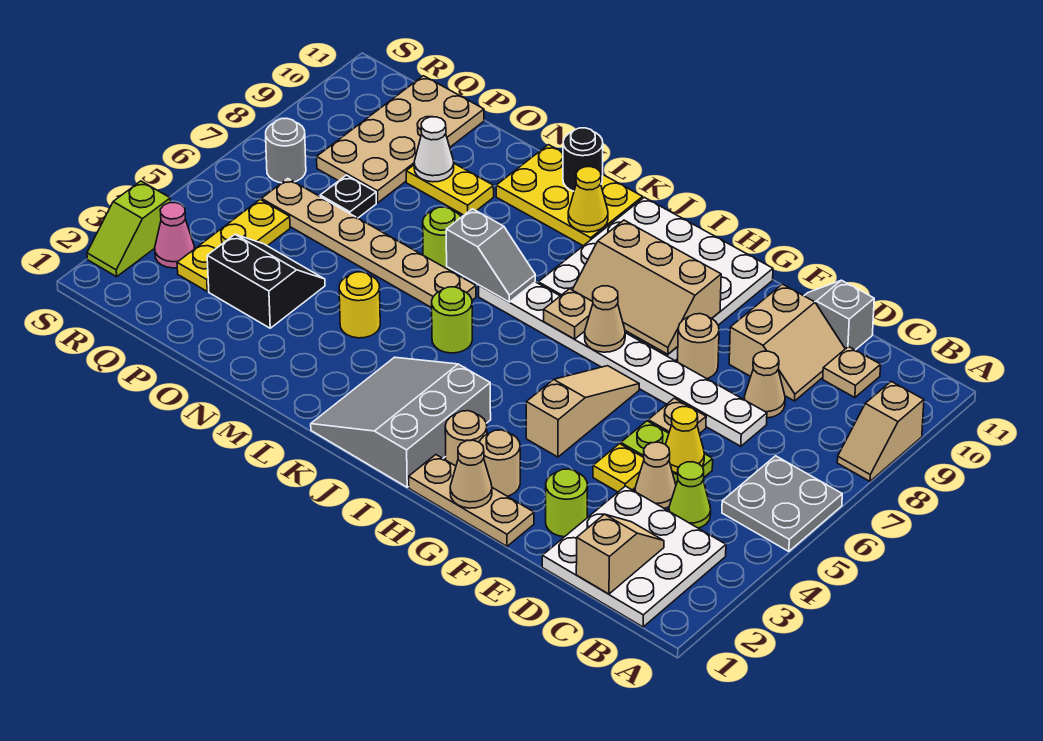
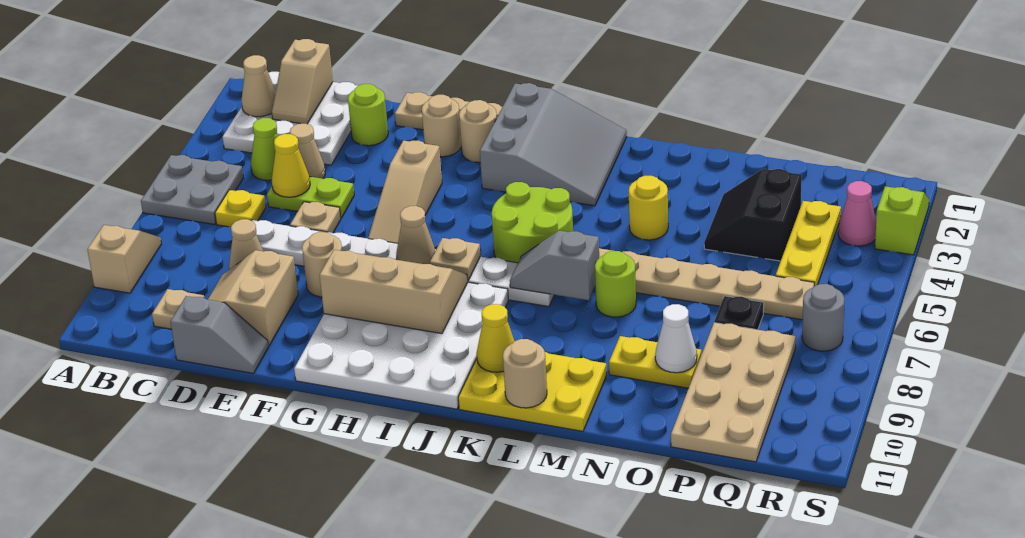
yellow plate E4 level 1 -> yellow plate C6 level 1
tan cone G1 level 2 -> tan cone B2 level 2
lime round brick K5 level 1 -> lime round brick J5:K6 level 1
black round brick L11 level 2 -> tan round brick L11 level 2
black slope O3:P4 level 1 top 3 -> black slope O3:P4 level 1 top P

